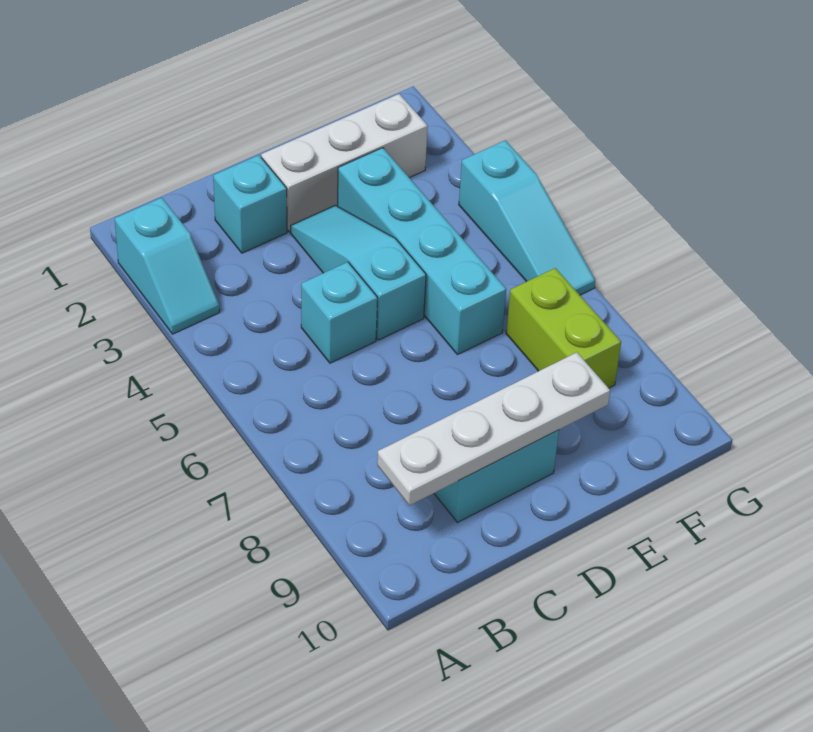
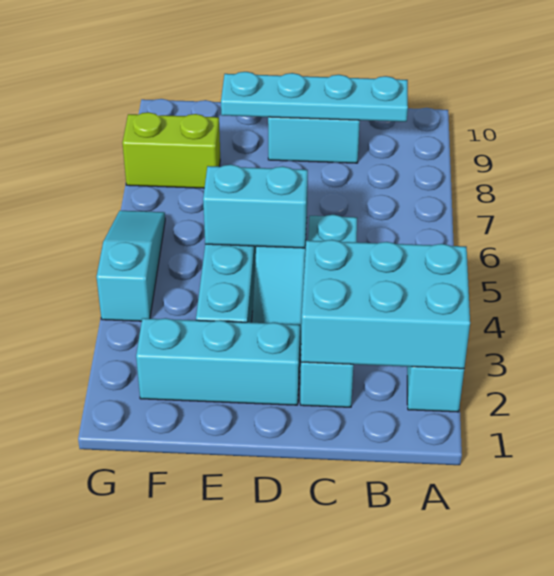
none -> cyan brick A2:C3 level 2
white plate B9:E9 level 2 -> cyan plate B9:E9 level 2
white brick D2:F2 level 1 -> cyan brick D2:F2 level 1
none -> cyan brick D5:E5 level 2
lime brick F7:F8 level 1 -> lime brick F8:G8 level 1

